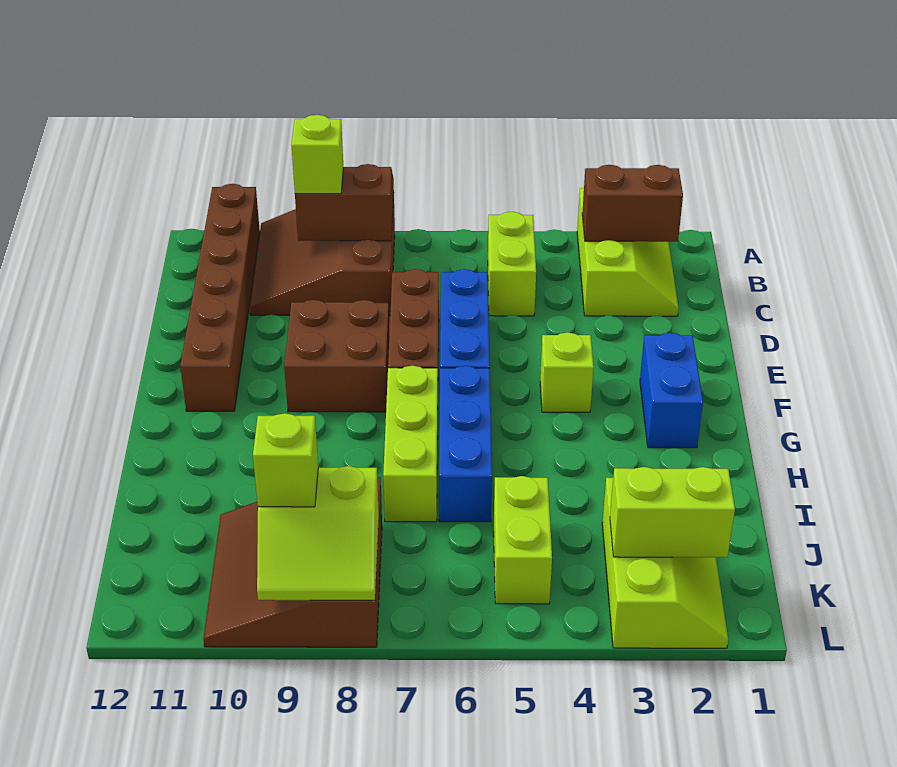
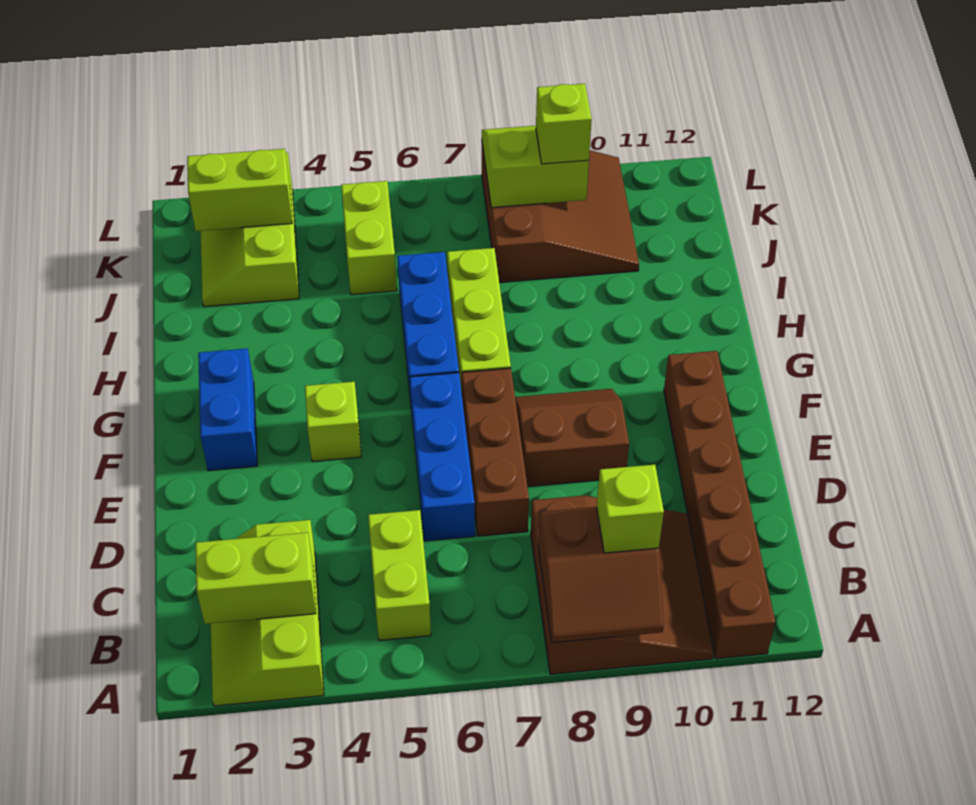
brown brick B2:B3 level 2 -> lime brick B2:B3 level 2
brown brick E8:F9 level 1 -> brown slope E8:F9 level 1 top E

